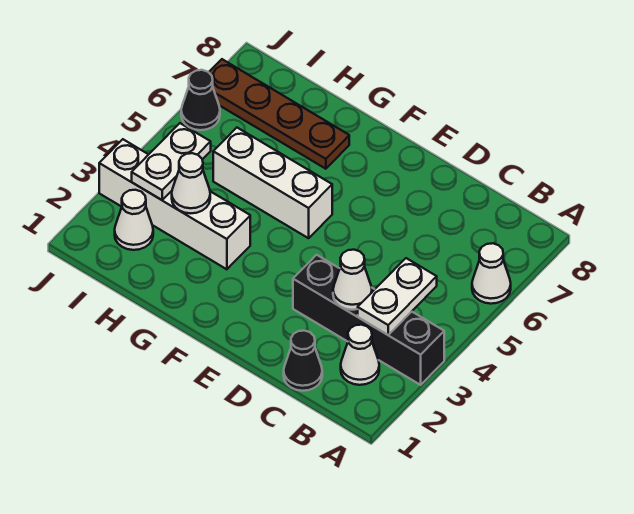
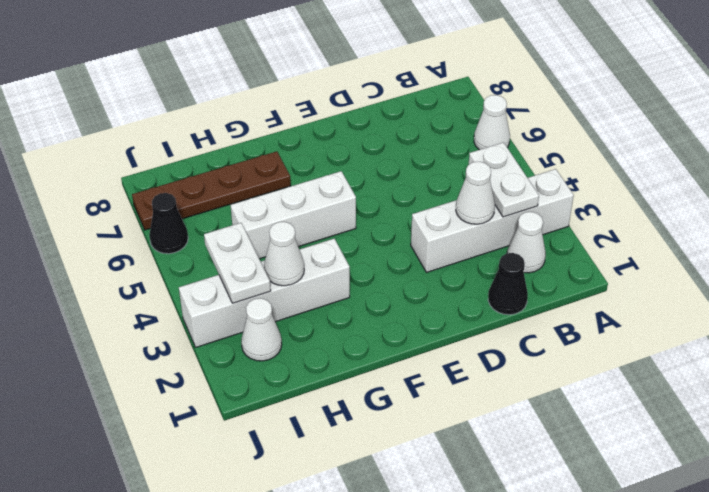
black brick A3:D3 level 1 -> white brick A3:D3 level 1

